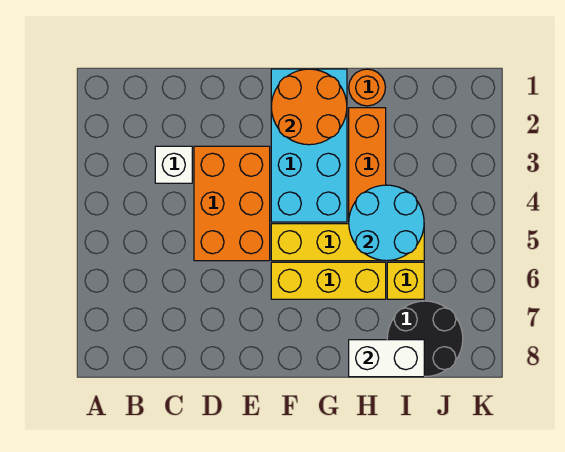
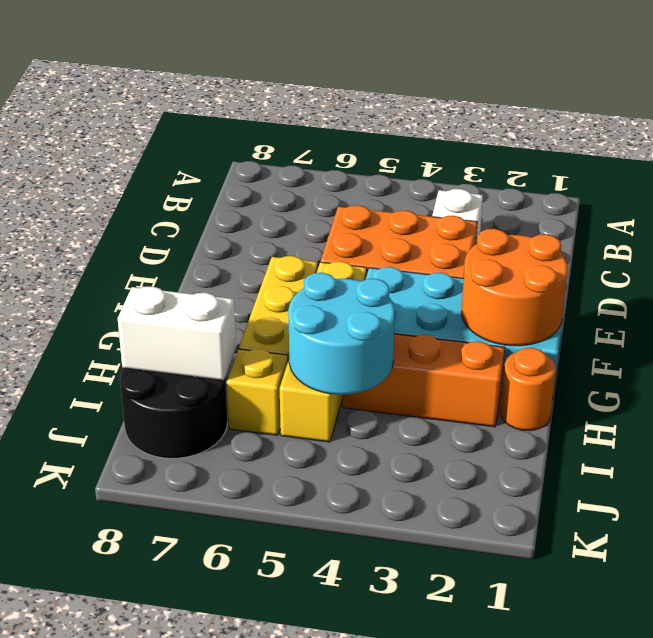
white brick H8:I8 level 2 -> white brick I7:I8 level 2

